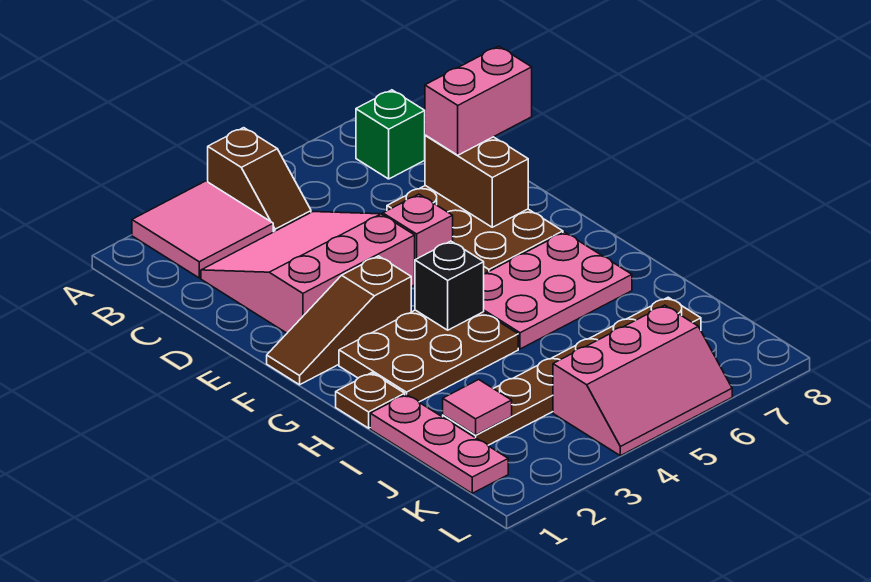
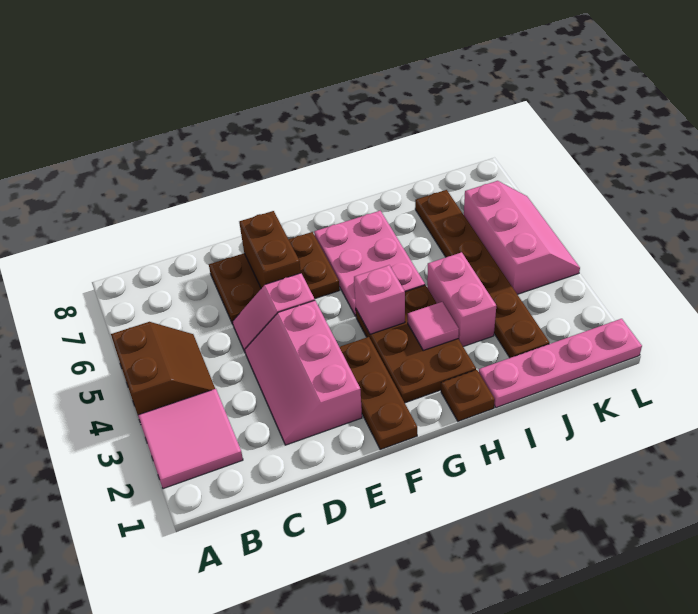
brown slope A4:B4 level 1 top A -> brown slope A4:B5 level 1 top A
green brick B7 level 1 -> none
pink slope C2:E4 level 1 top E -> pink slope D2:E4 level 1 top E
brown brick D7:E7 level 2 -> brown brick E6:E7 level 2
pink brick D7:D8 level 3 -> pink brick I3:I4 level 1
brown slope F1:F3 level 1 top 3 -> brown plate F1:F3 level 1
black brick G4 level 2 -> pink brick G4 level 2
pink plate I1:K1 level 1 -> pink plate I1:L1 level 1
pink tile J2 level 2 -> pink tile H3 level 2

